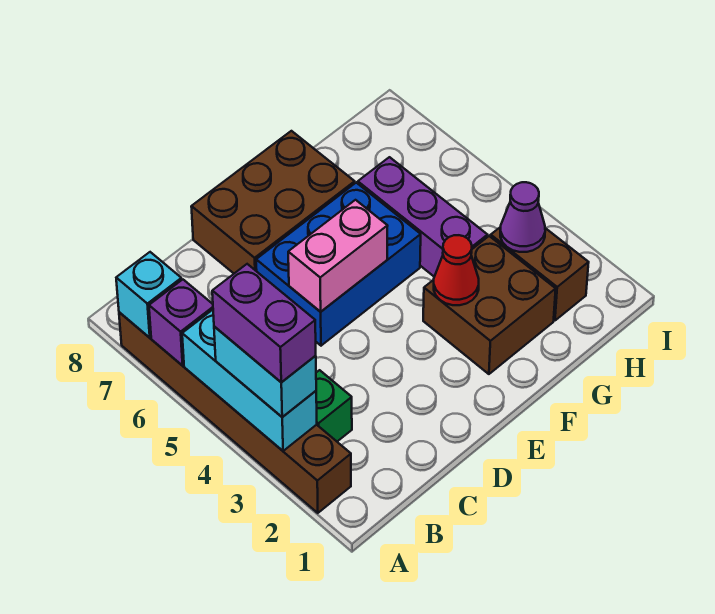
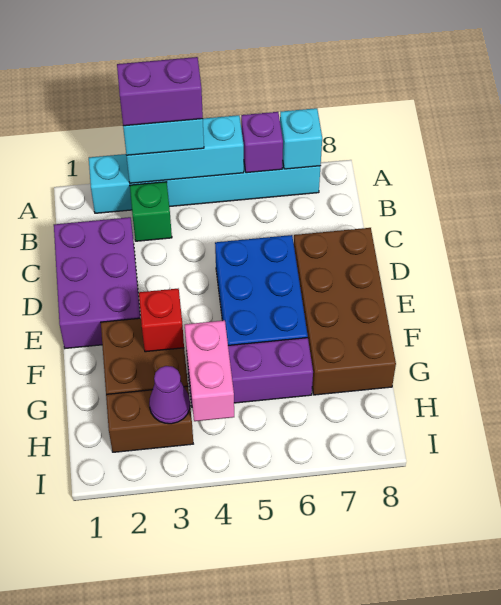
brown brick A2:A7 level 1 -> cyan brick A2:A7 level 1
none -> purple brick C1:E2 level 1
pink brick D5:E5 level 2 -> pink brick G4:H4 level 2
brown brick D7:F8 level 1 -> brown brick D7:G8 level 1
red cone F3 level 2 -> red brick F3 level 2

